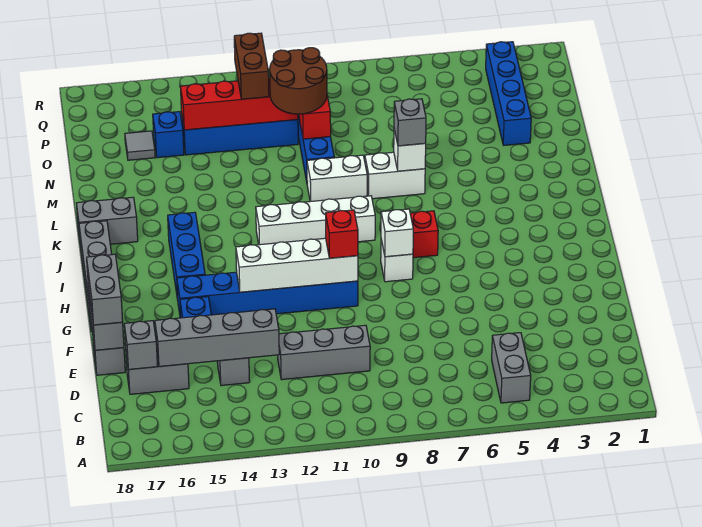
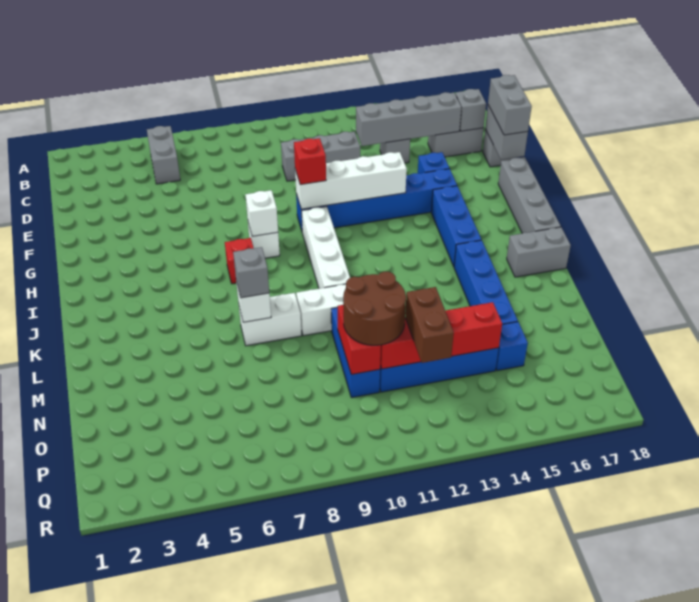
white brick J9:J12 level 1 -> white brick H10:K10 level 1
blue brick N3:Q3 level 1 -> blue brick K15:N15 level 1
grey tile O16 level 1 -> none

